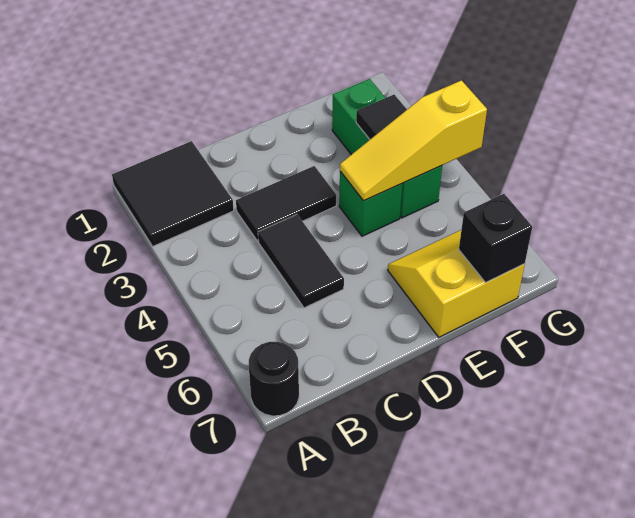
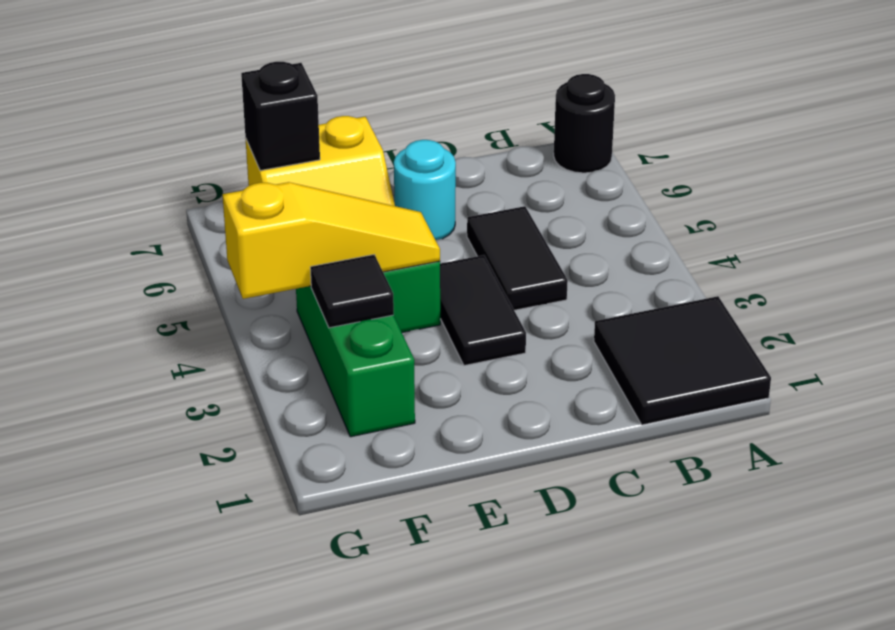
black tile C3:D3 level 1 -> black tile D3:D4 level 1
none -> cyan round brick D6 level 1

